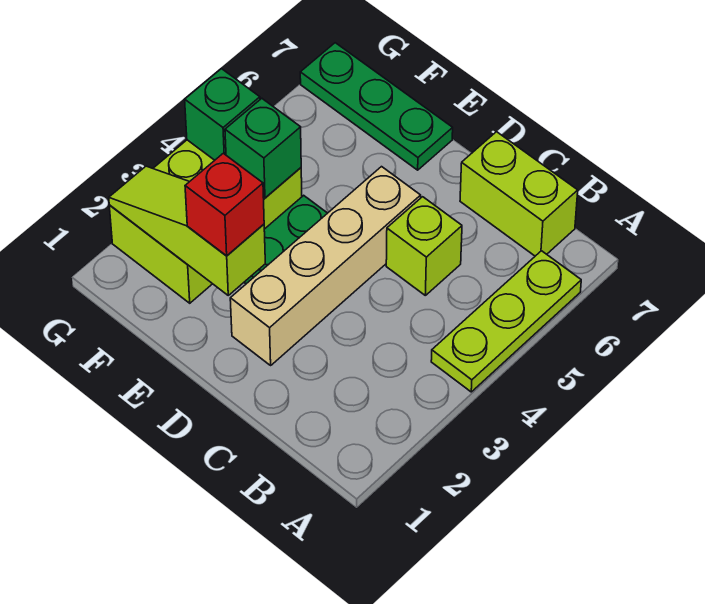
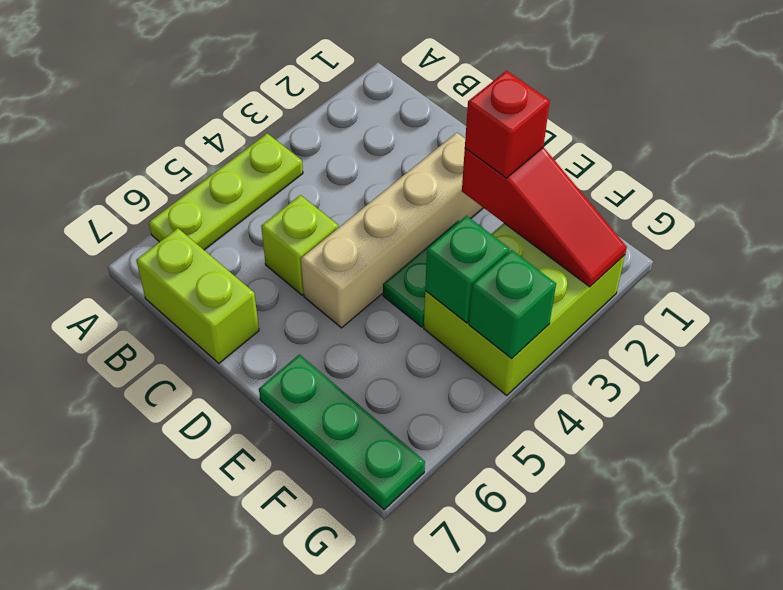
lime slope E2:G2 level 2 top E -> red slope E2:G2 level 2 top E

